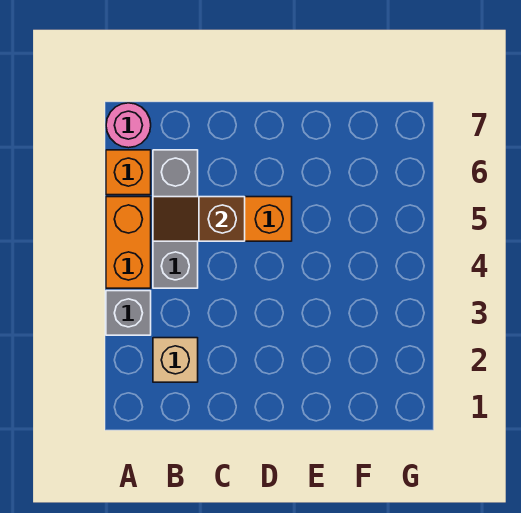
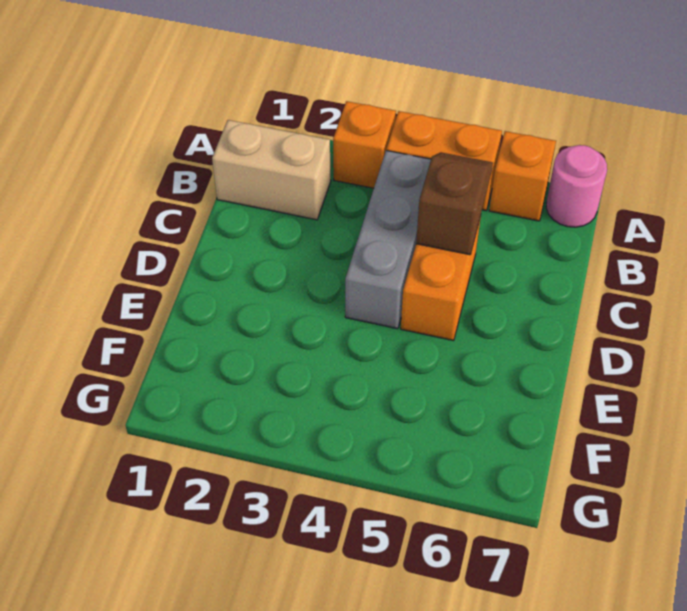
grey brick A3 level 1 -> orange brick A3 level 1
tan brick B2 level 1 -> tan brick B1:B2 level 1
grey brick B4:B6 level 1 -> grey brick B4:D4 level 1

